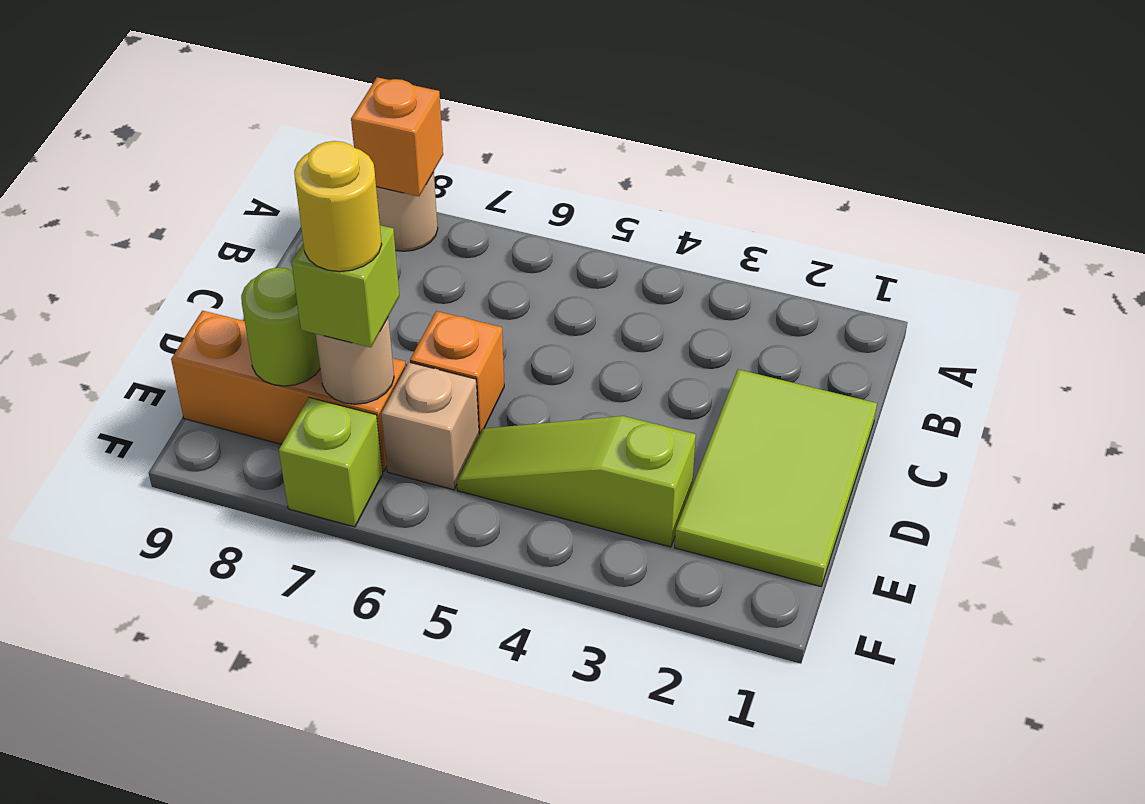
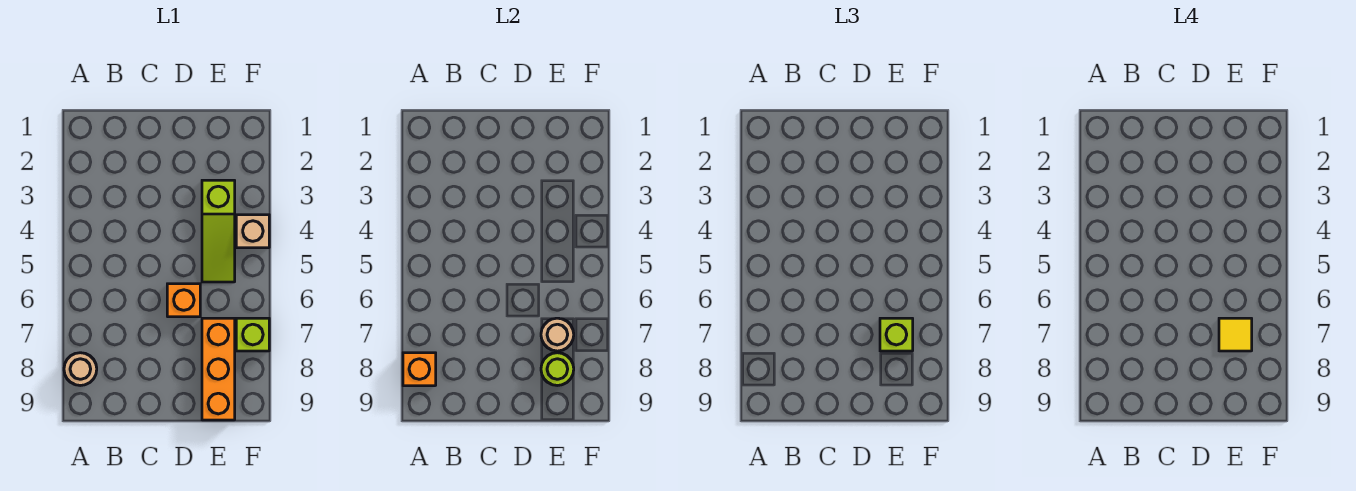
lime tile C1:E2 level 1 -> none
tan brick E6 level 1 -> tan brick F4 level 1
yellow round brick E7 level 4 -> yellow tile E7 level 4

